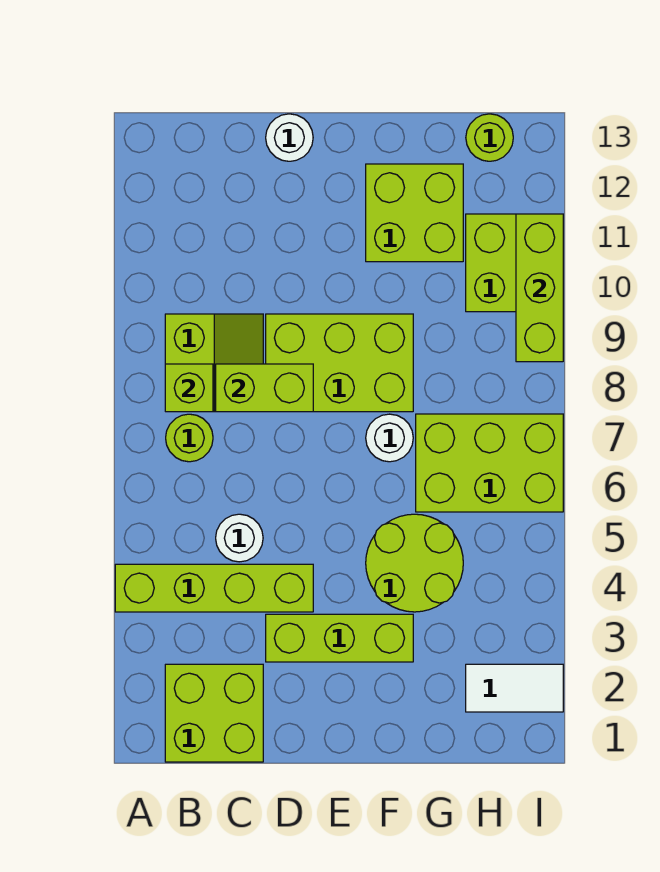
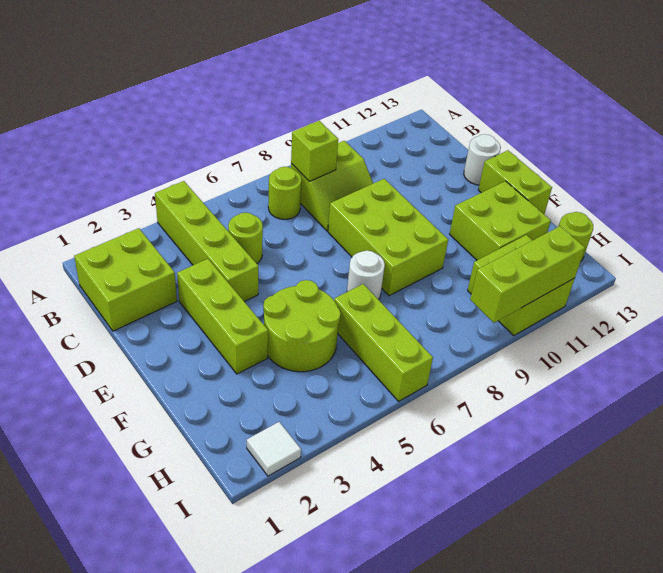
white round brick C5 level 1 -> lime round brick C5 level 1
lime brick C8:D8 level 2 -> lime brick E13:F13 level 1
lime brick G6:I7 level 1 -> lime brick G6:I6 level 1
white tile H2:I2 level 1 -> white tile I2 level 1

